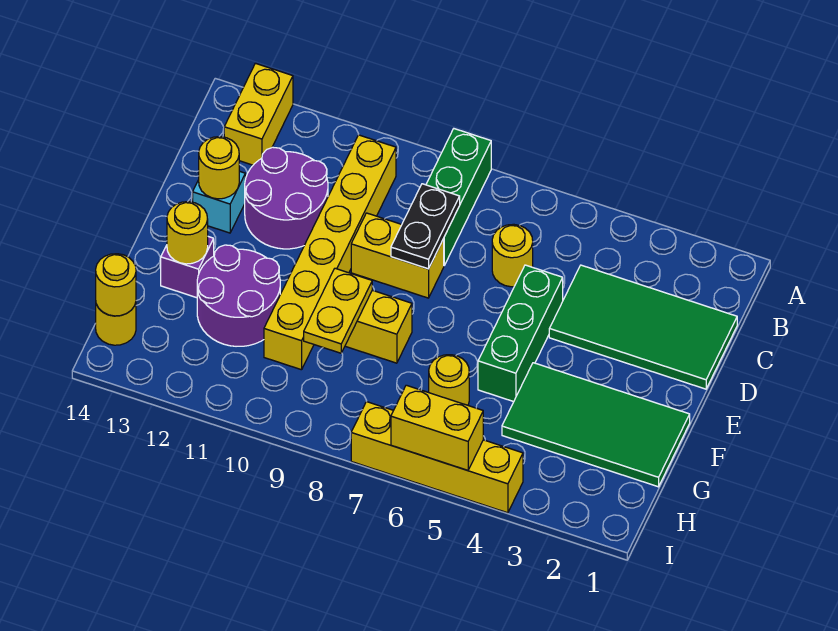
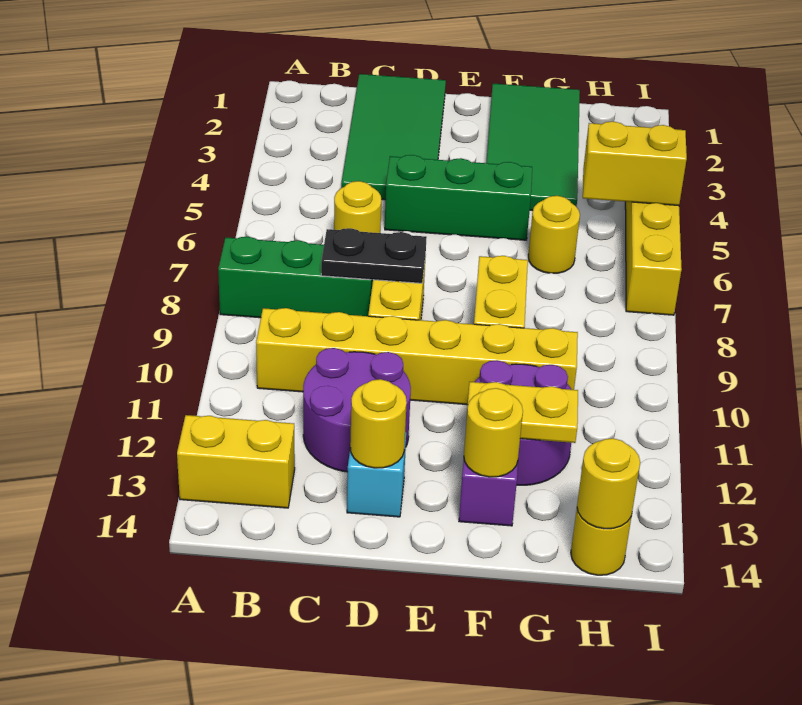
yellow plate F9:G9 level 2 -> yellow plate F12:G12 level 2
yellow brick I5:I6 level 2 -> yellow brick H5:I5 level 2

